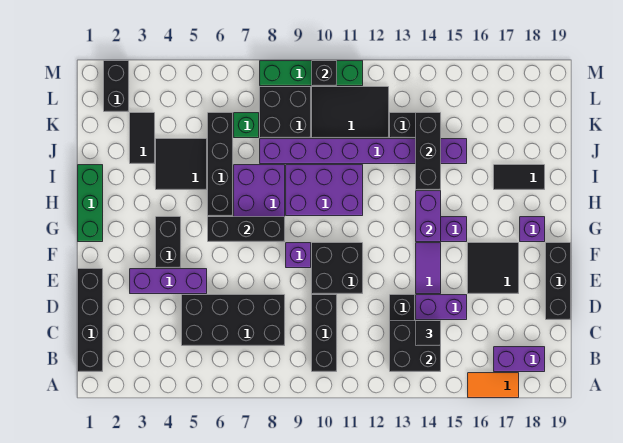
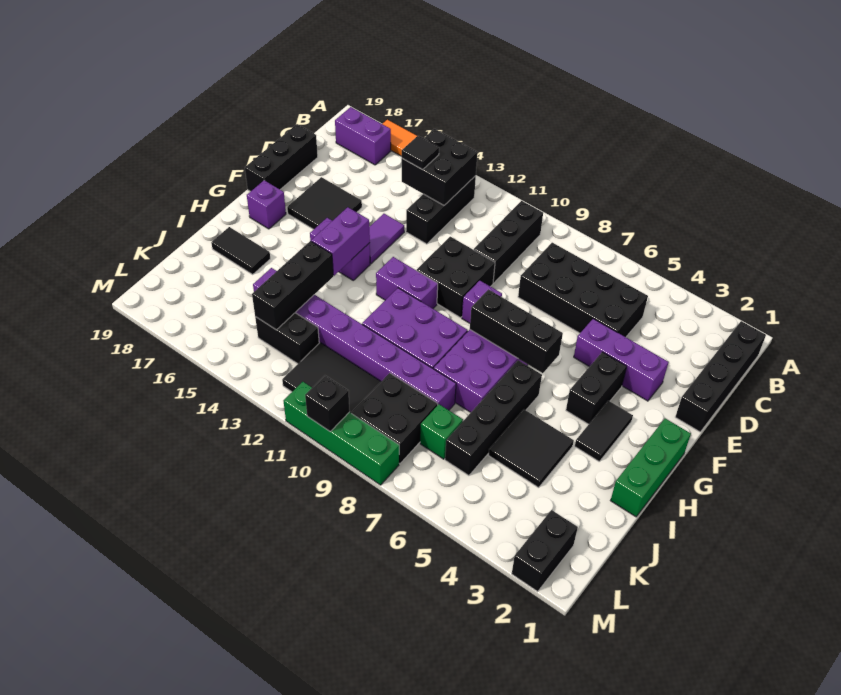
purple brick D14:D15 level 1 -> purple brick G11:G12 level 1
black tile J3:K3 level 1 -> black tile G3:H3 level 1

